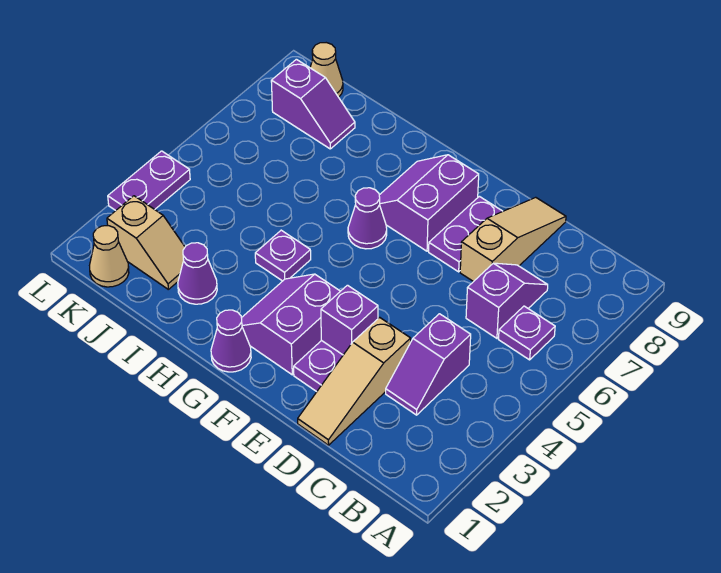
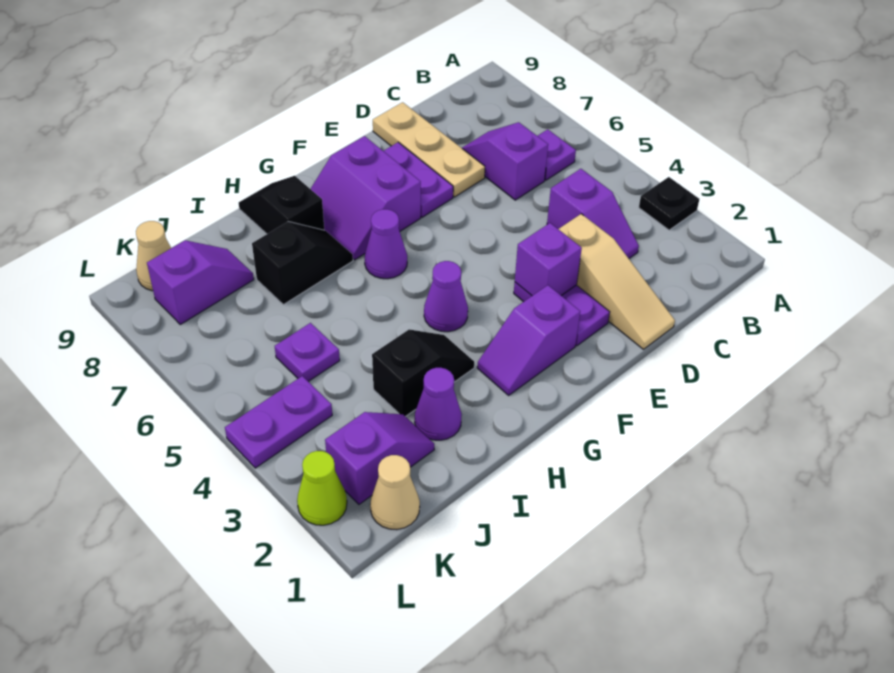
none -> black plate A3 level 1
tan slope D7:D9 level 1 top 7 -> tan plate D7:D9 level 1
purple slope F2:G3 level 1 top F -> purple slope F2:G2 level 1 top F
purple cone G1 level 1 -> purple cone G4 level 1
none -> black slope H3:I3 level 1 top I
purple plate H4 level 1 -> purple plate J5 level 1
none -> black slope H7:I7 level 1 top I
none -> black slope H8:H9 level 1 top 8
tan slope J2:K2 level 1 top K -> purple slope J2:K2 level 1 top K
none -> lime cone L2 level 1
purple plate L3:L4 level 1 -> purple plate K4:L4 level 1

